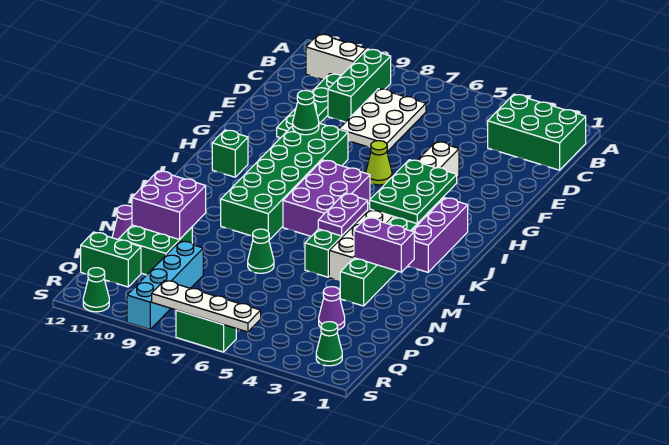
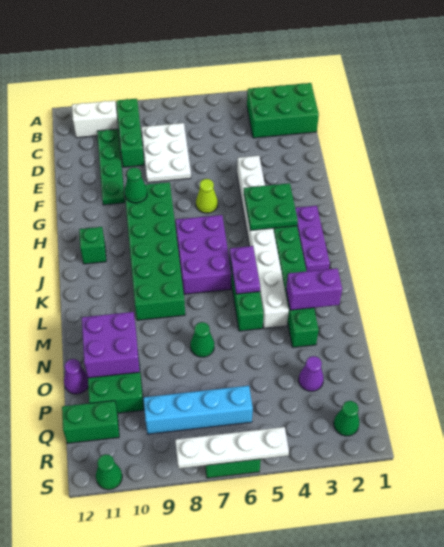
green plate H3:J4 level 2 -> green plate H3:I4 level 2
cyan brick P9:S9 level 1 -> cyan brick Q6:Q9 level 1

